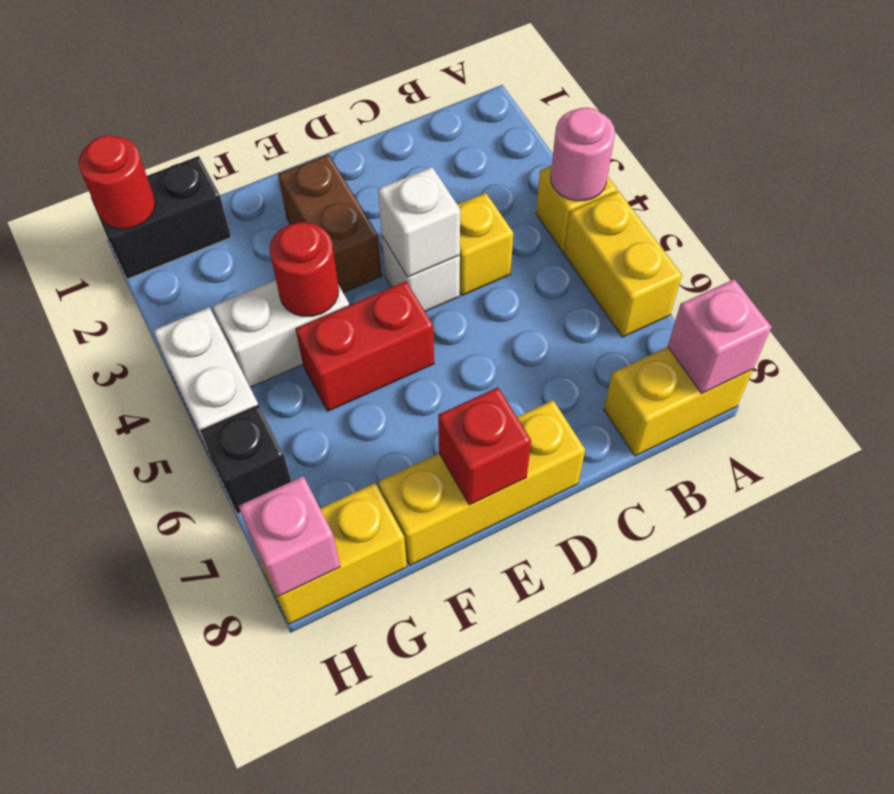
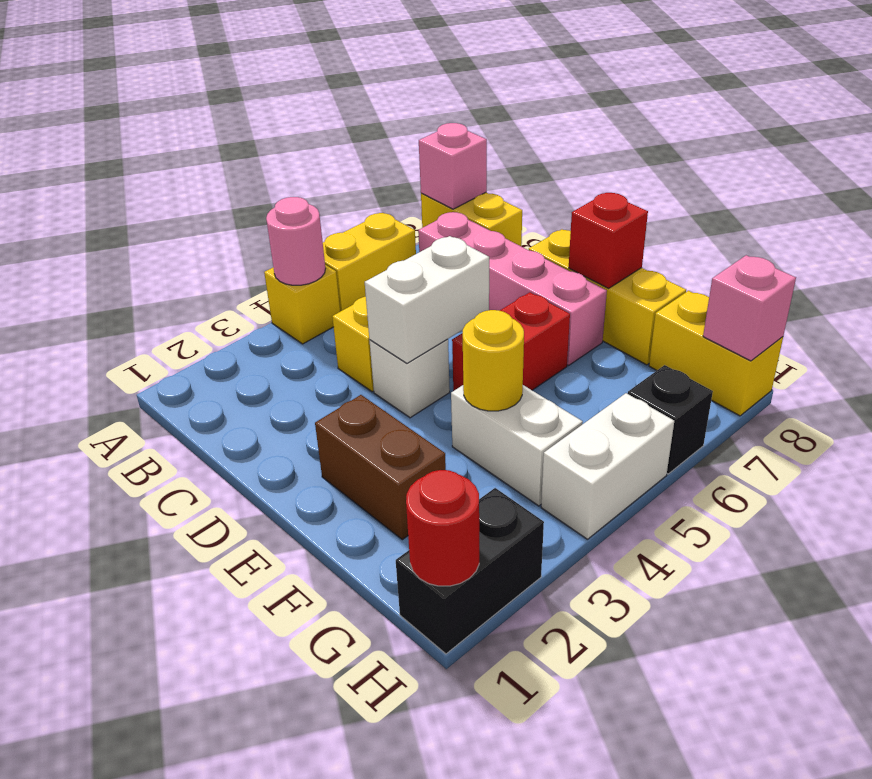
none -> pink brick B7:E7 level 1
white brick D4 level 2 -> white brick D4:D5 level 2
brown brick E2:E3 level 1 -> brown brick E2:F2 level 1
red brick E5:F5 level 1 -> red brick E5:E6 level 1
red round brick F4 level 2 -> yellow round brick F4 level 2
black brick G1:H1 level 1 -> black brick H1:H2 level 1

